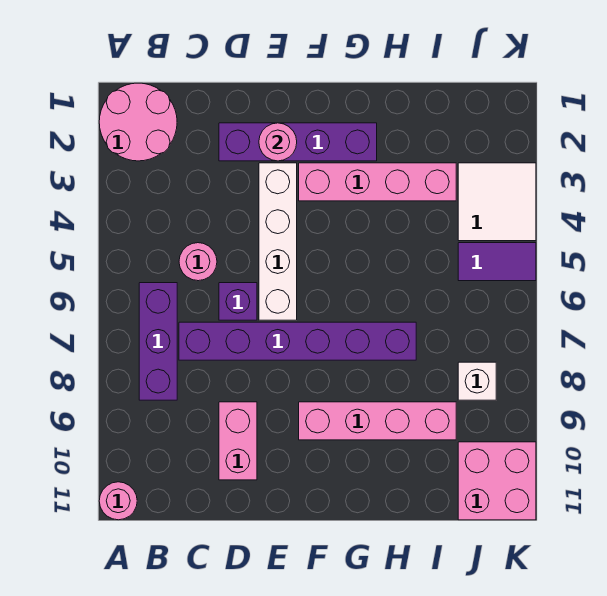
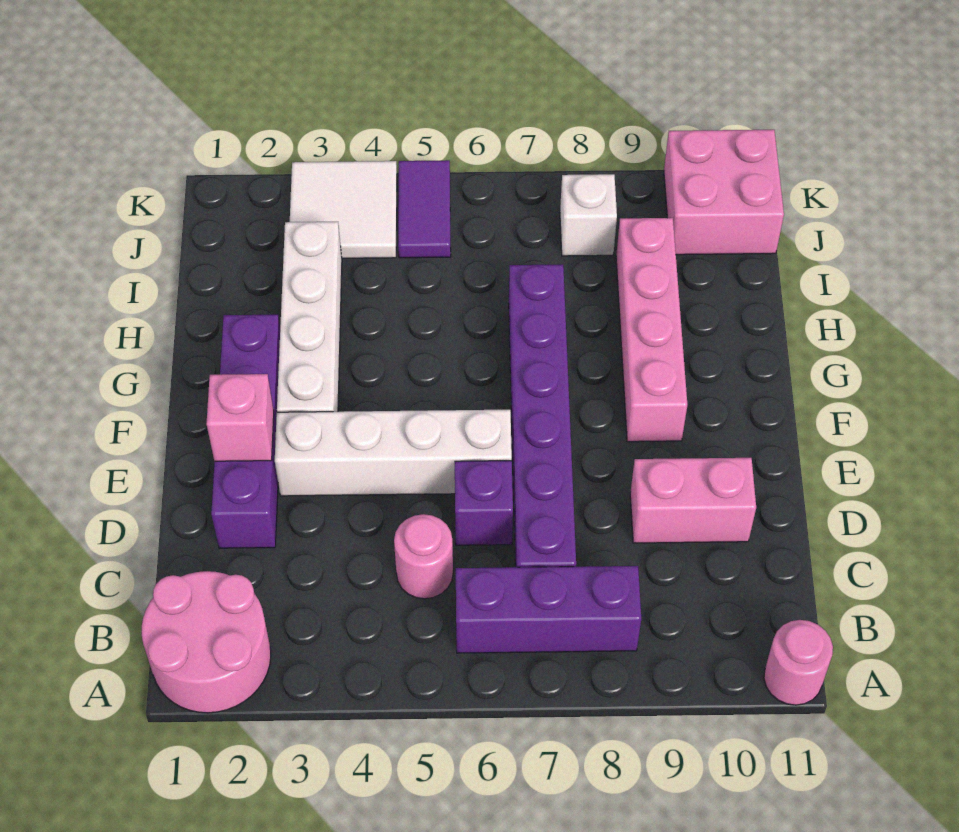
pink round brick E2 level 2 -> pink brick E2 level 2
pink brick F3:I3 level 1 -> white brick F3:I3 level 1

